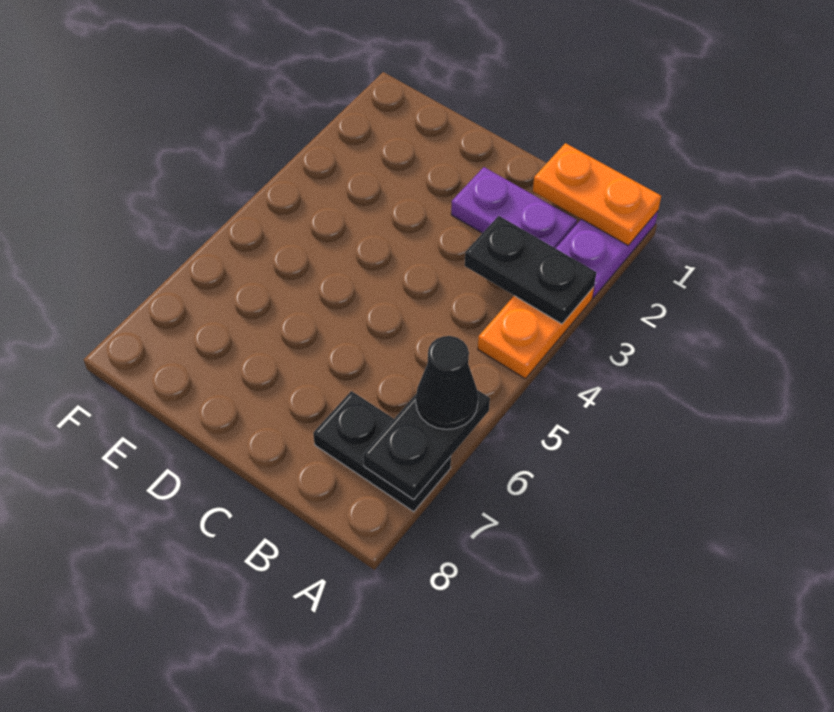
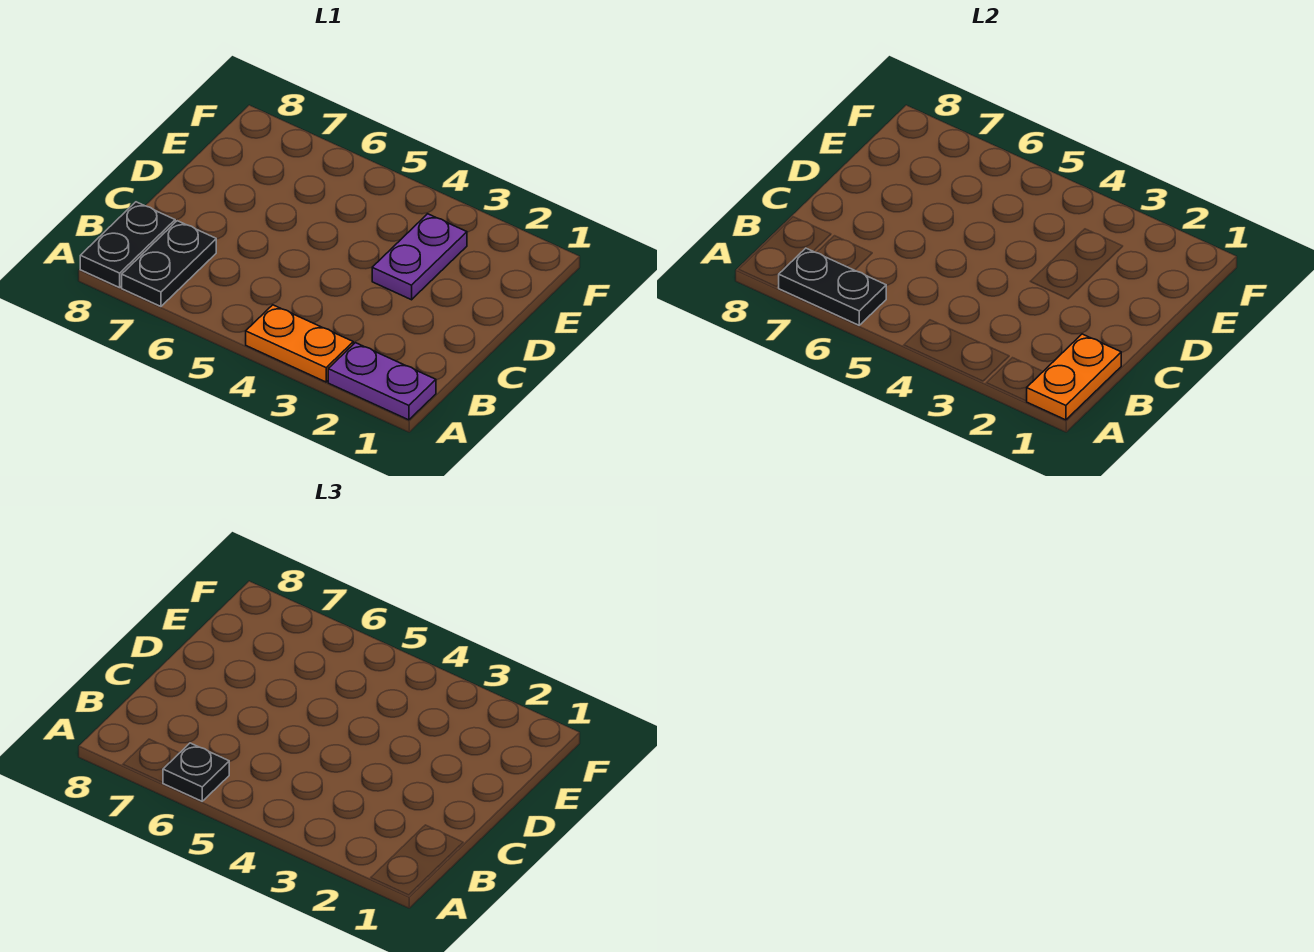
black plate A3:B3 level 2 -> black plate A8:B8 level 1
black cone A6 level 3 -> black plate A6 level 3
purple plate B2:C2 level 1 -> purple plate D3:E3 level 1

